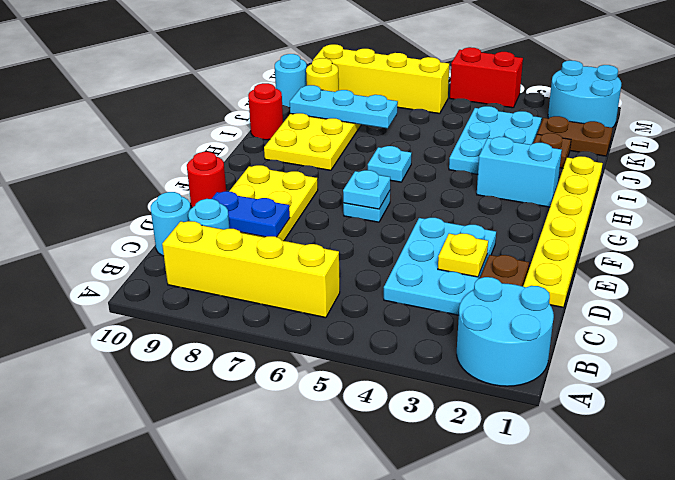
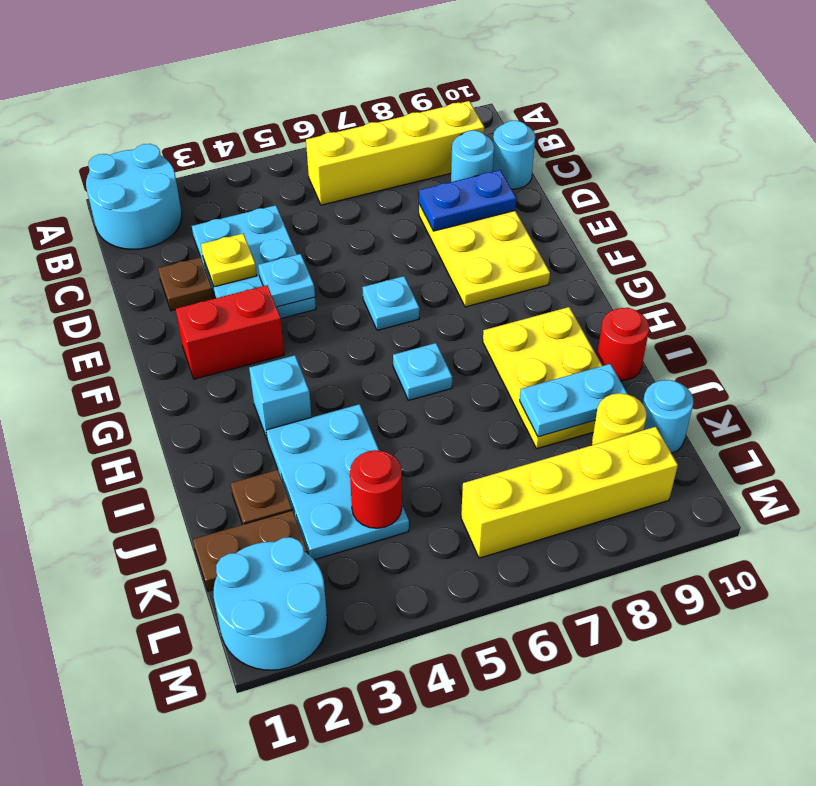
yellow plate D1:I1 level 1 -> none
red round brick E10 level 1 -> red round brick K4 level 2
cyan plate F6 level 2 -> cyan plate E4 level 2
cyan brick H2:H3 level 1 -> cyan brick H3 level 1
cyan plate J7:J9 level 2 -> cyan plate J8:J9 level 2
red brick M4:M5 level 1 -> red brick F2:F3 level 1

